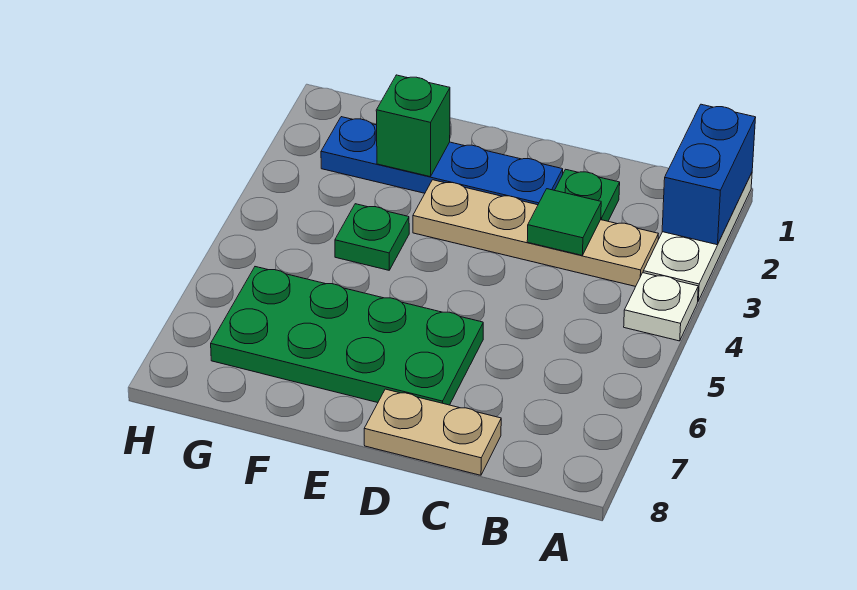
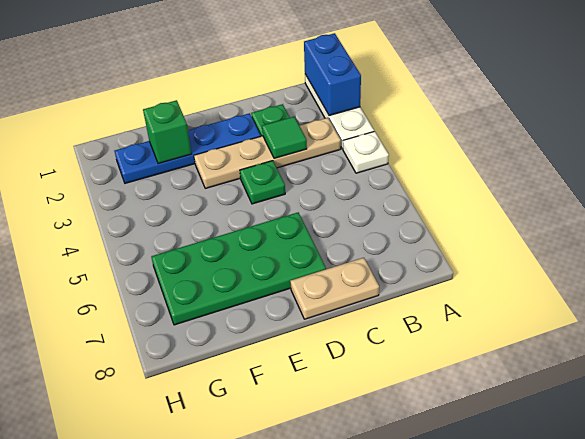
green plate F4 level 1 -> green plate D4 level 1

